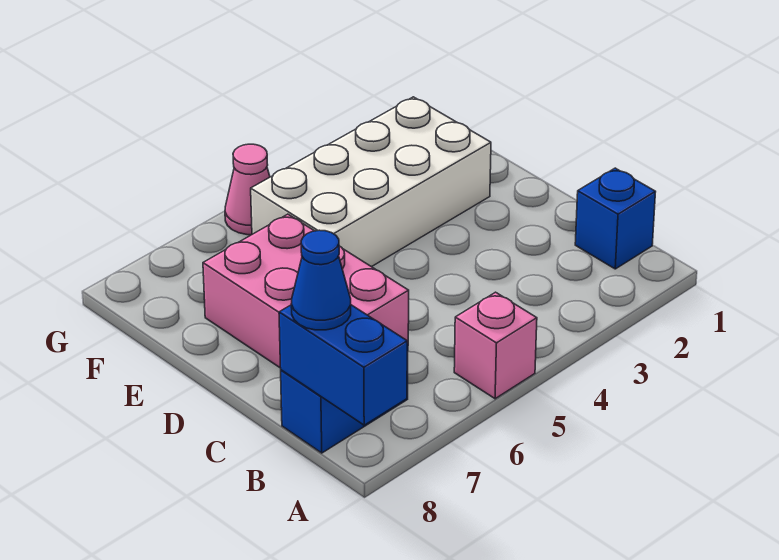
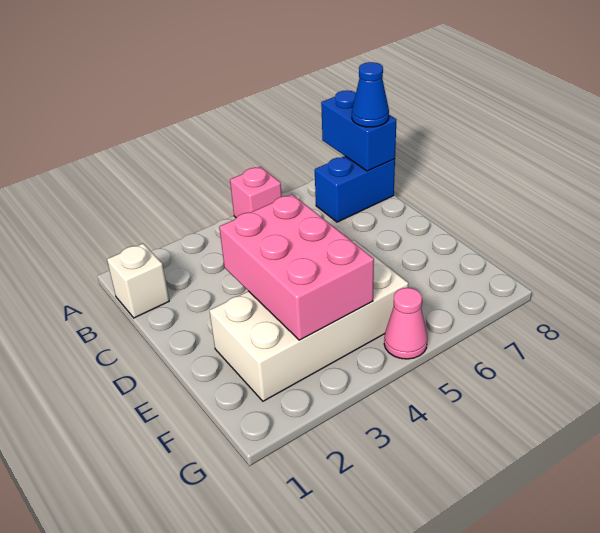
blue brick B1 level 1 -> white brick B1 level 1
pink brick C6:E7 level 1 -> pink brick D3:F4 level 2

